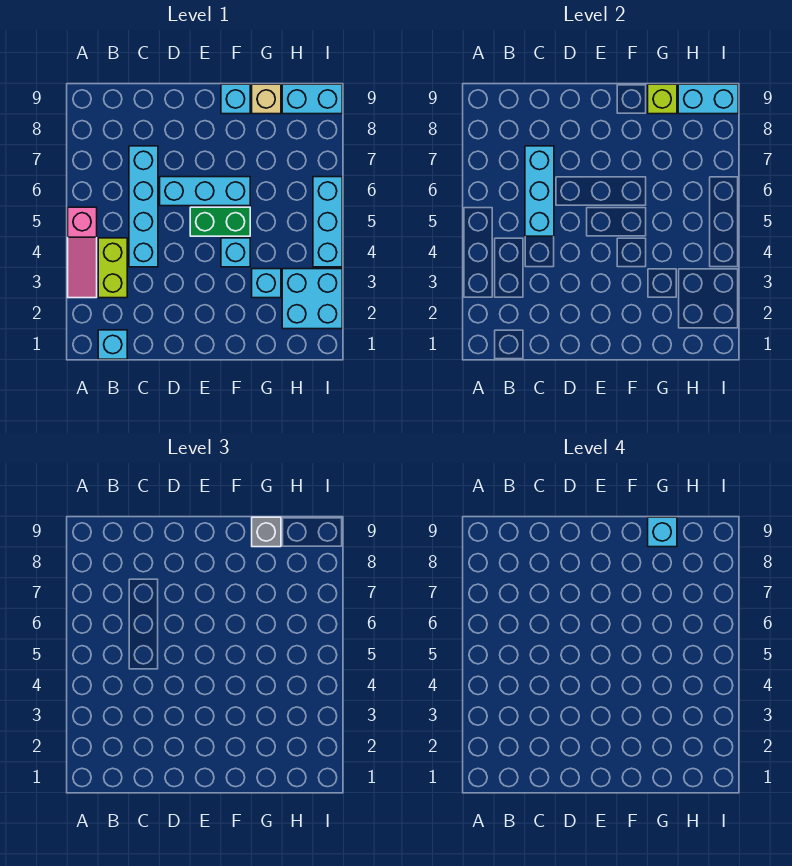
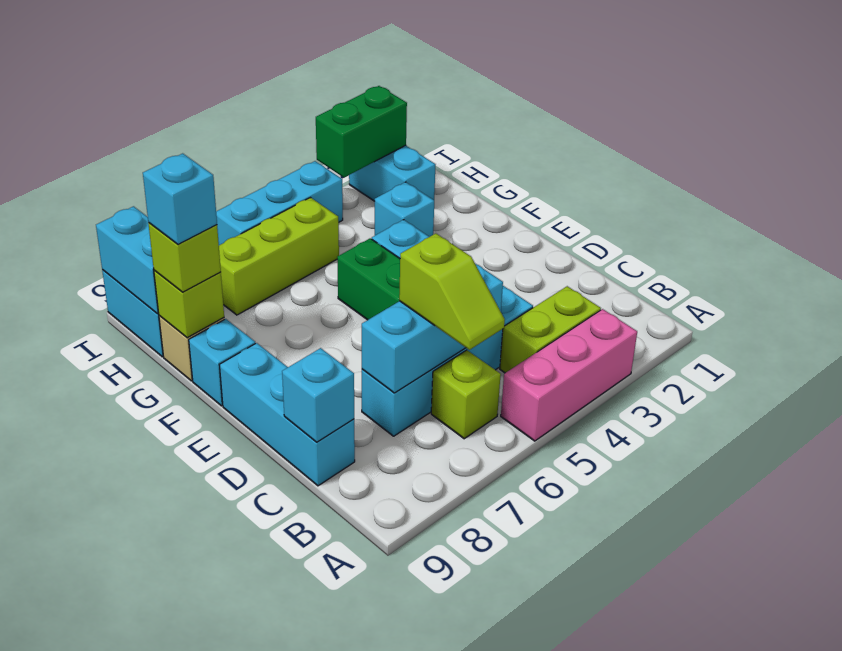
pink slope A3:A5 level 1 top 5 -> pink brick A3:A5 level 1
cyan brick B1 level 1 -> cyan brick C9 level 2
none -> lime brick B6 level 1
none -> lime slope B6:C6 level 3 top C
cyan brick D6:F6 level 1 -> cyan brick C9:E9 level 1
grey brick G9 level 3 -> lime brick G9 level 3
cyan brick H2:I3 level 1 -> cyan brick H2:I2 level 1
none -> lime brick H5:H7 level 1
none -> green brick I2:I3 level 2

